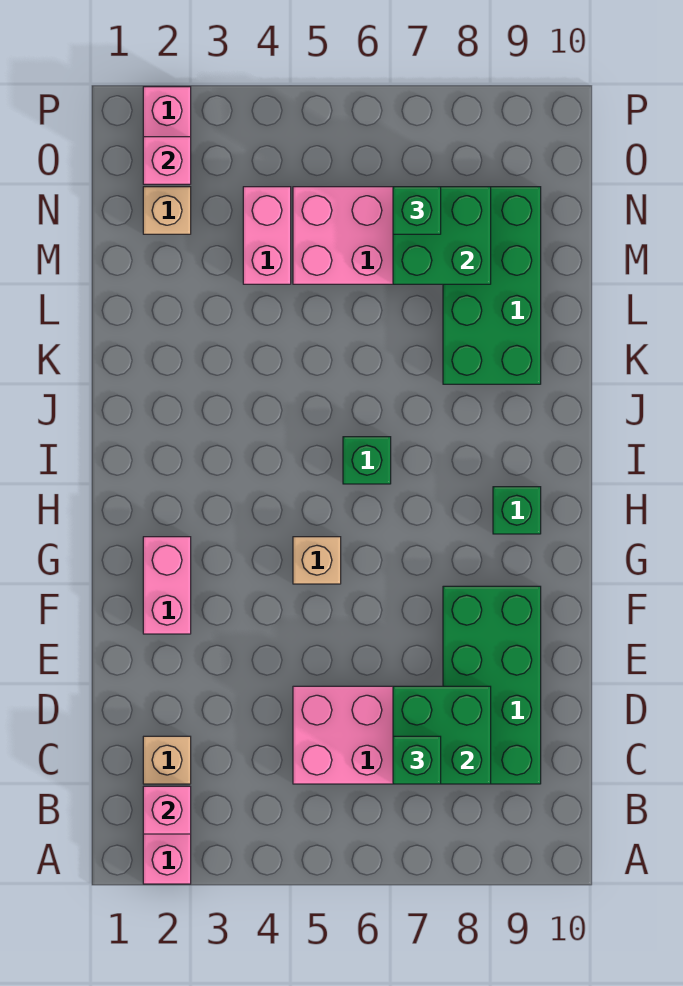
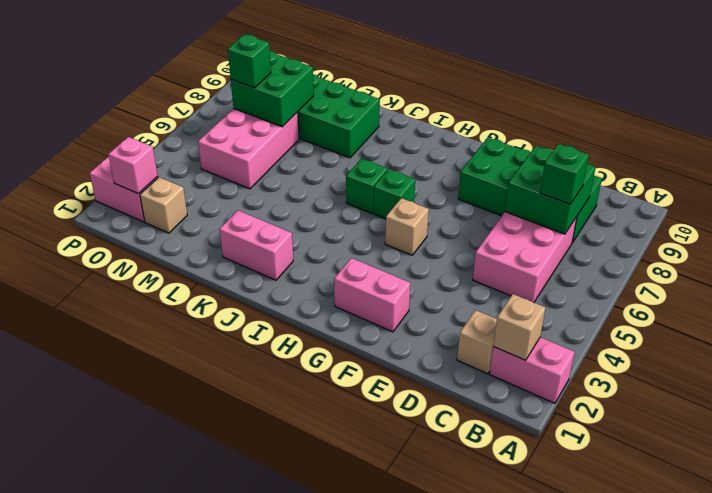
pink brick B2 level 2 -> tan brick B2 level 2
green brick H9 level 1 -> green brick H6 level 1
pink brick M4:N4 level 1 -> pink brick J2:K2 level 1

